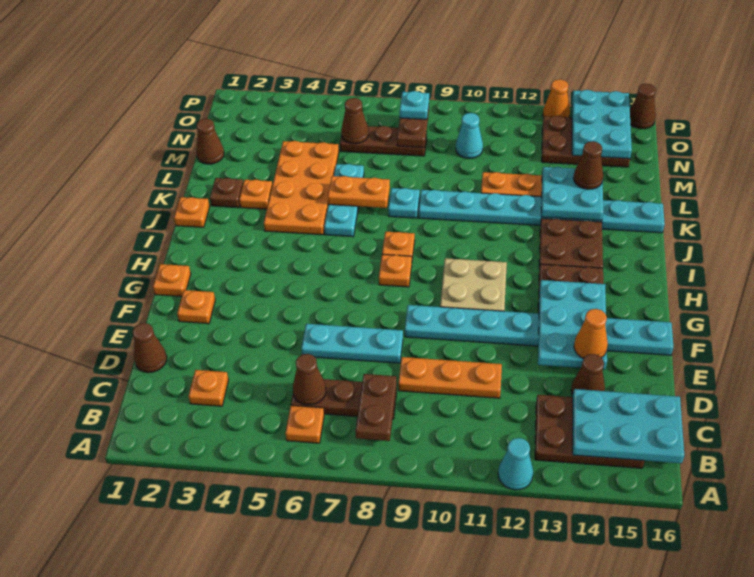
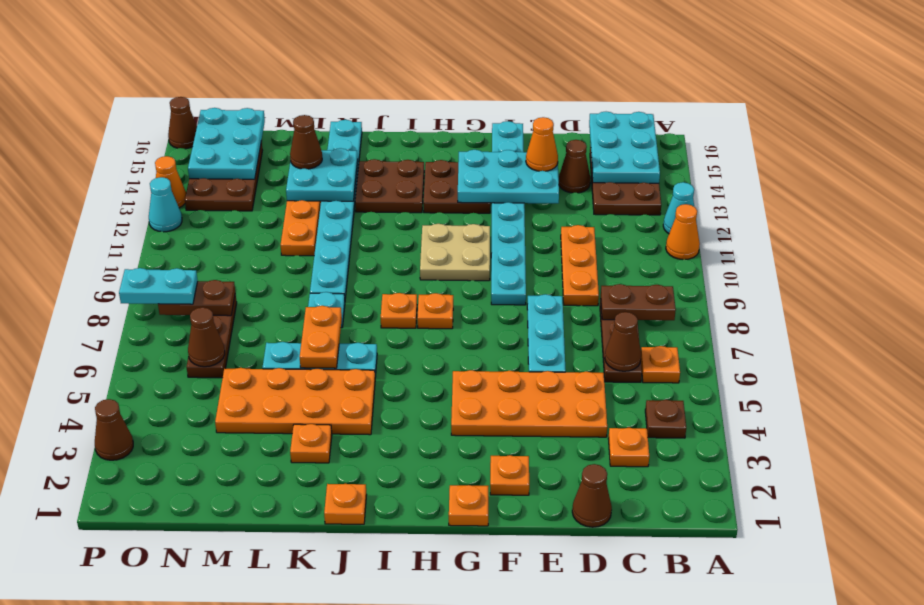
none -> orange cone A11 level 1
none -> orange plate D4:G5 level 1
brown plate K2 level 1 -> brown plate B4 level 1
brown cone M1 level 1 -> brown cone P3 level 1
cyan cone N10 level 1 -> cyan cone P12 level 1
cyan plate N14:P15 level 2 -> cyan plate N14:O16 level 2
cyan plate O8 level 3 -> cyan plate O8:P8 level 3

